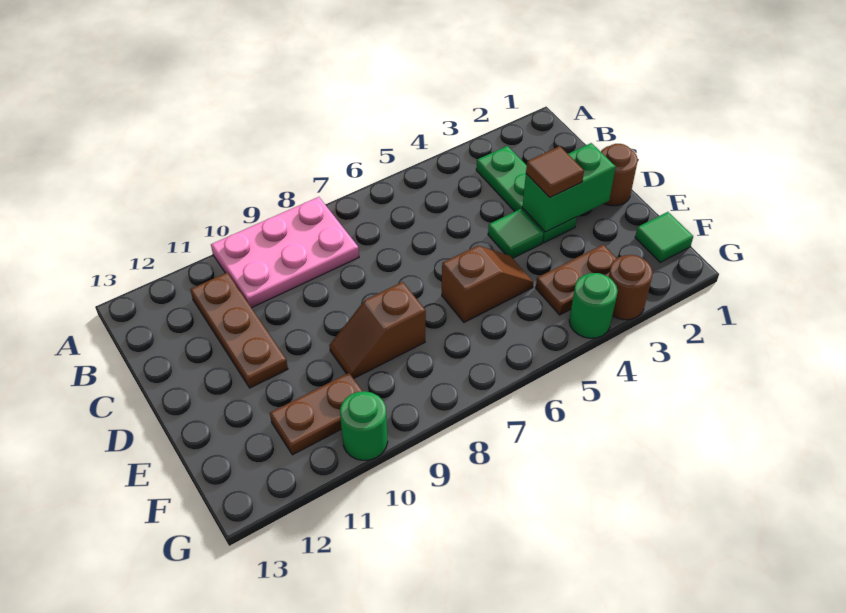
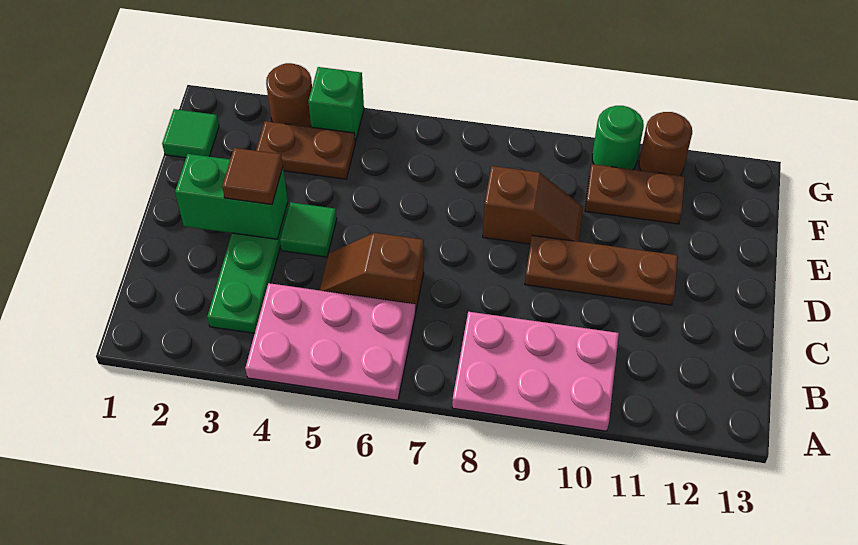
none -> pink plate A4:B6 level 1
brown plate B11:D11 level 1 -> brown plate D9:D11 level 1
brown round brick D1 level 1 -> brown round brick G11 level 1
brown slope E5:E6 level 1 top 6 -> brown slope C5:C6 level 1 top 6
green round brick G4 level 1 -> green brick G4 level 1

